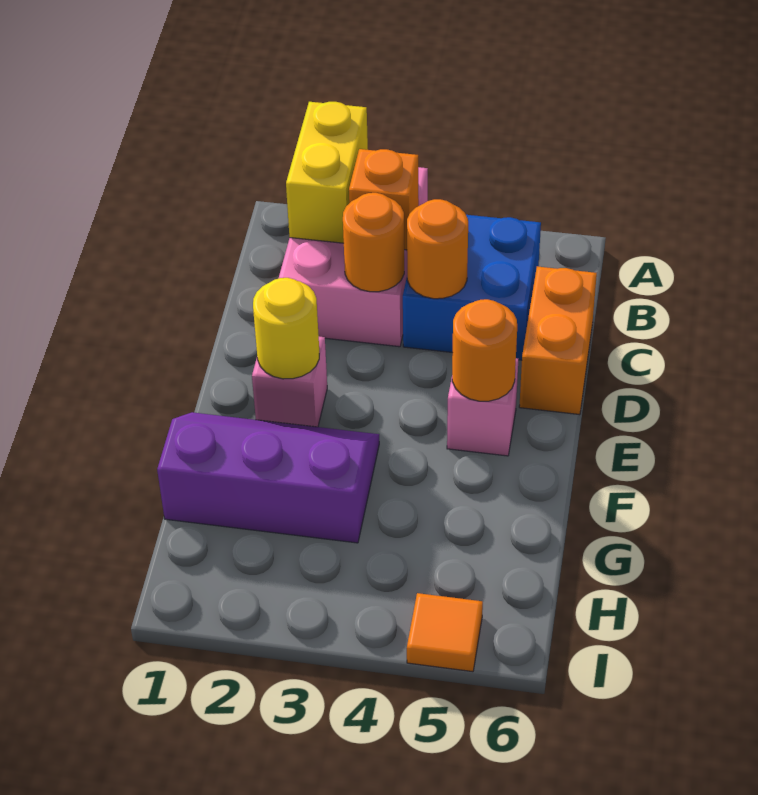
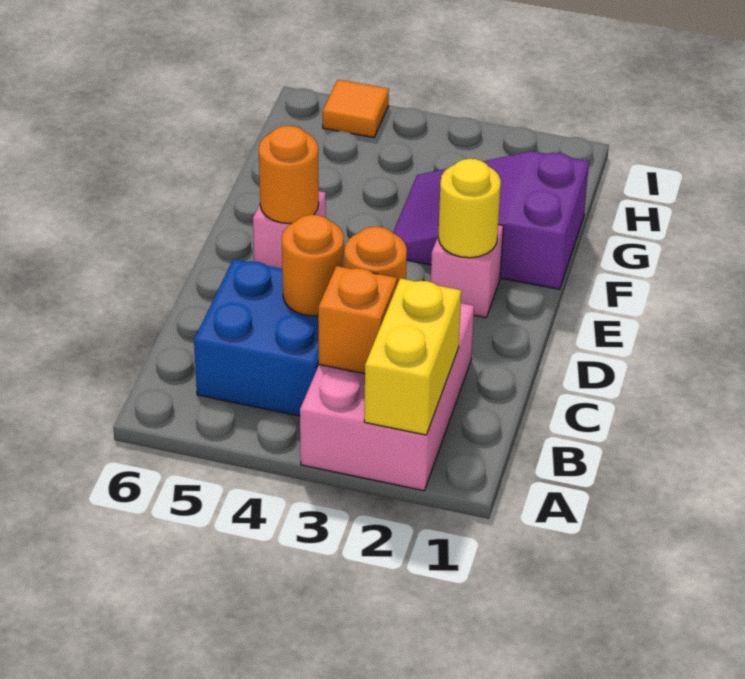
orange brick C6:D6 level 1 -> none
purple slope F1:G3 level 1 top G -> purple slope F1:G3 level 1 top 1

